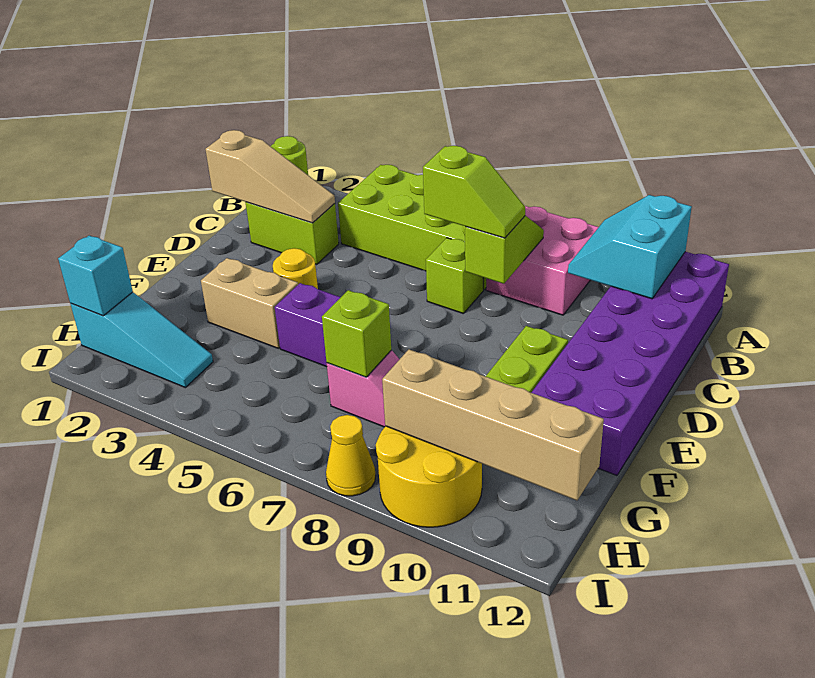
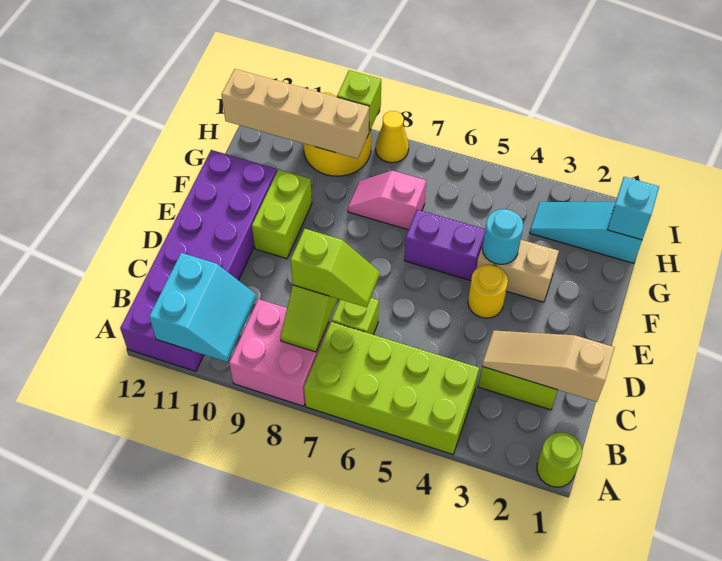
lime slope C7:C8 level 3 top 7 -> lime slope C7:C8 level 3 top 8
none -> cyan round brick F4 level 2
lime brick G7 level 2 -> lime brick I9 level 2

